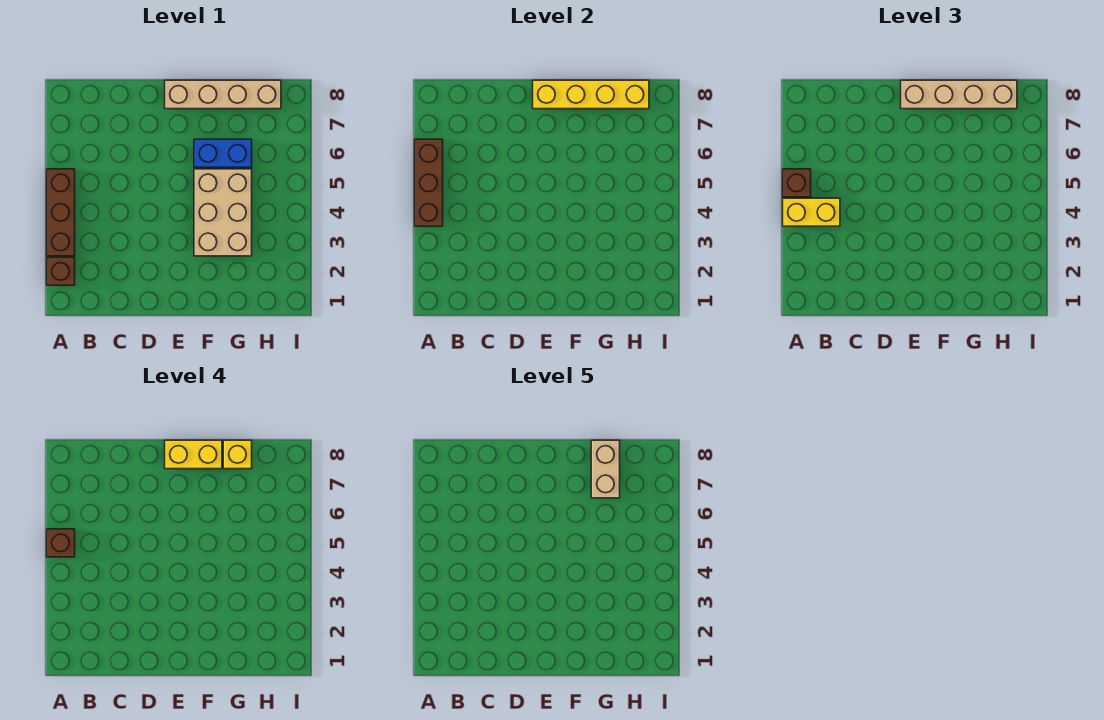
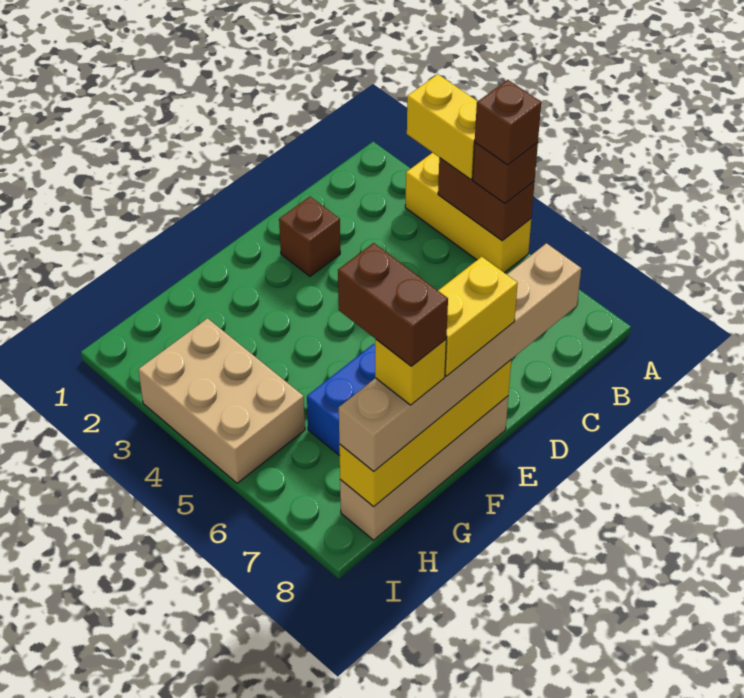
brown brick A2 level 1 -> brown brick D2 level 1
brown brick A3:A5 level 1 -> yellow brick A3:A5 level 1
brown brick A4:A6 level 2 -> brown brick A4:A5 level 2
yellow brick A4:B4 level 3 -> yellow brick A3:A4 level 3
tan brick E8:H8 level 3 -> tan brick C8:H8 level 3
tan brick F3:G5 level 1 -> tan brick H3:I5 level 1
tan brick G7:G8 level 5 -> brown brick G7:G8 level 5

